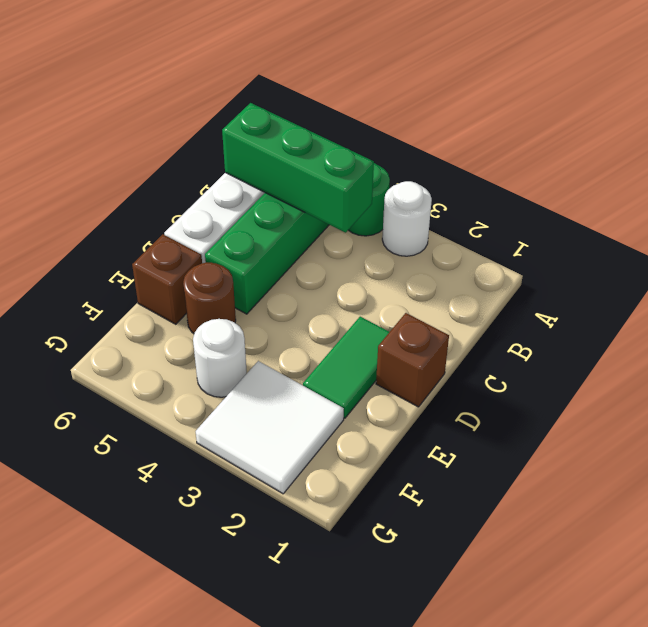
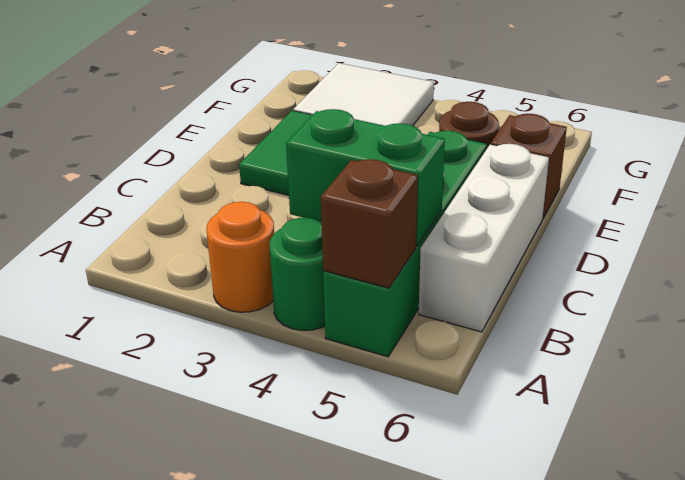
white round brick A3 level 1 -> orange round brick A3 level 1
green brick B4:B6 level 2 -> green brick B4:B5 level 2
brown brick D1 level 1 -> brown brick A5 level 2
white round brick F4 level 1 -> none

